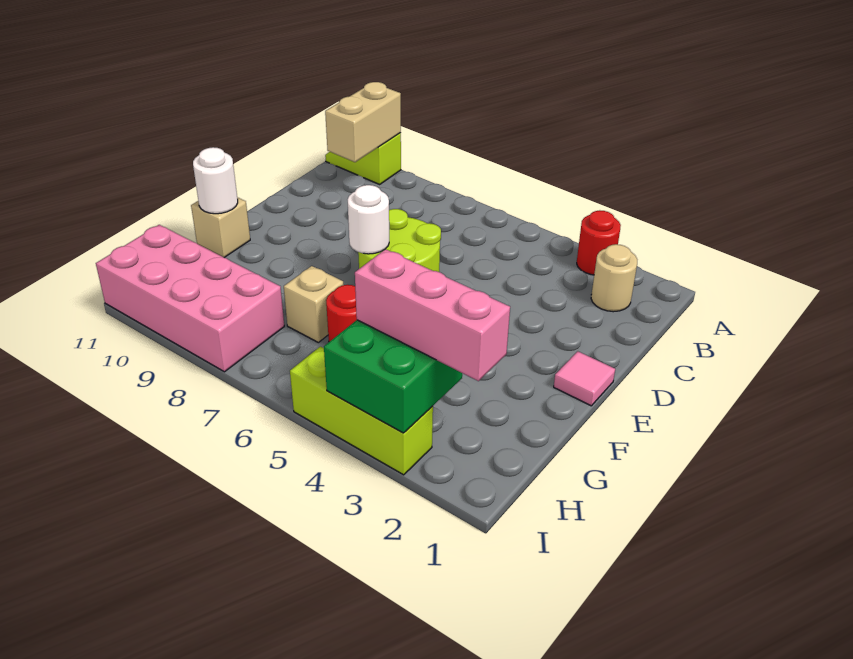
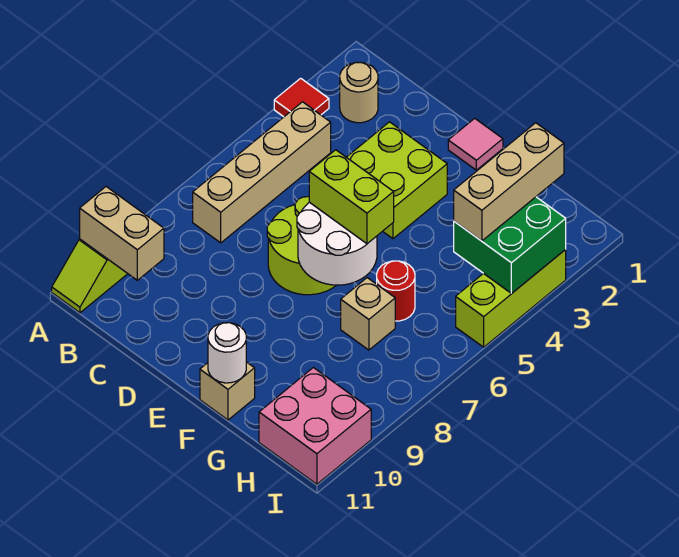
red round brick A3 level 1 -> red tile A3 level 1
none -> tan brick B4:B7 level 1
none -> lime brick D3:E4 level 1
none -> lime brick E6:F6 level 3
white round brick E7 level 2 -> white round brick E6:F7 level 2
pink brick H2:H4 level 3 -> tan brick H2:H4 level 3
pink brick H8:I11 level 1 -> pink brick H10:I11 level 1

